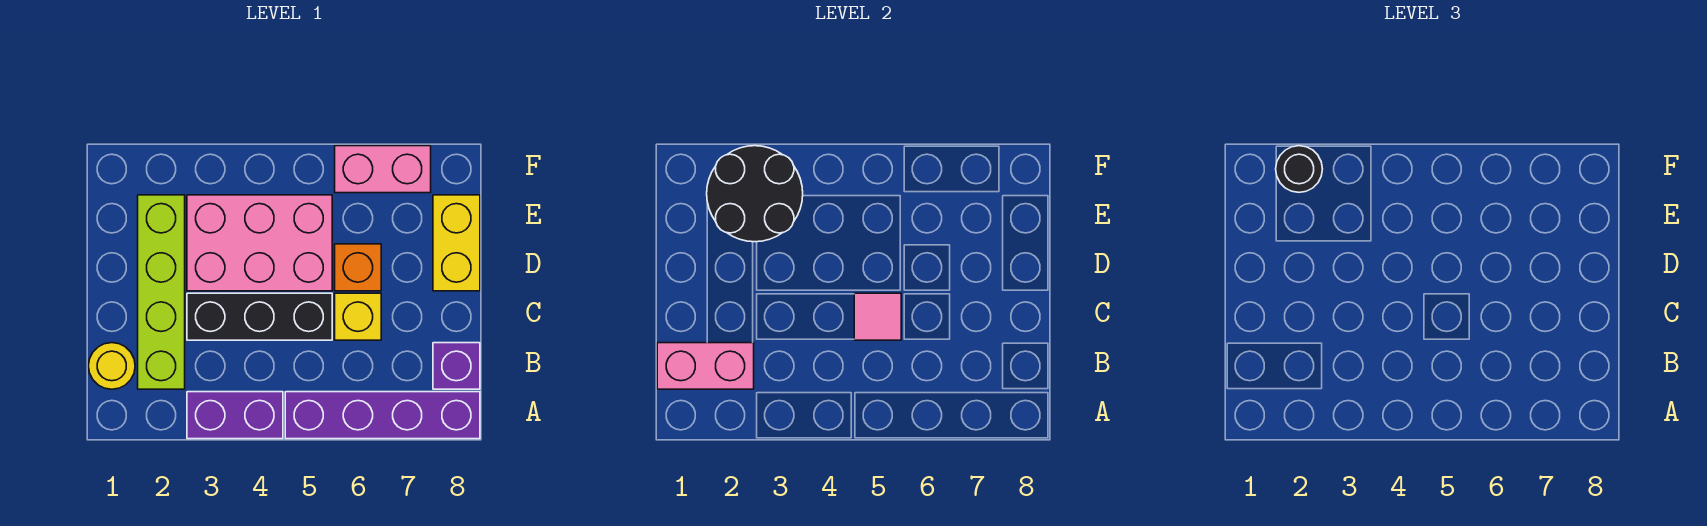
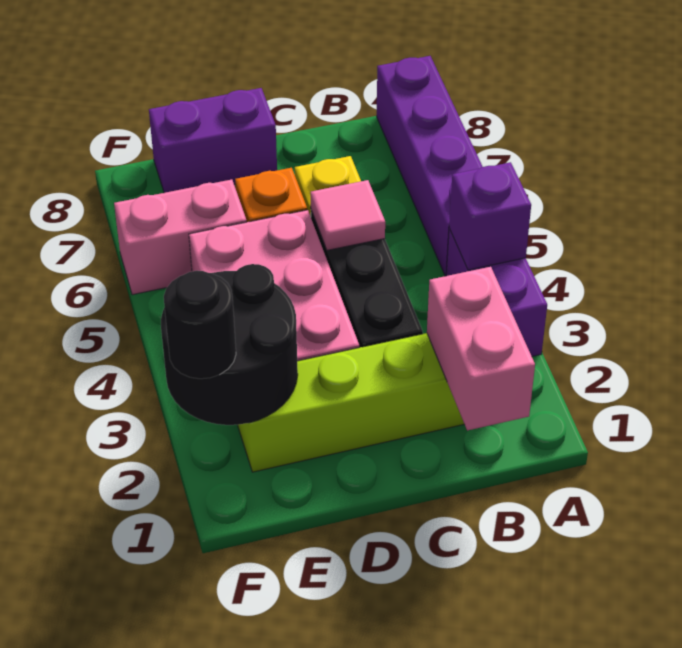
yellow round brick B1 level 1 -> none
purple brick B8 level 1 -> purple brick A4 level 2
yellow brick D8:E8 level 1 -> purple brick D8:E8 level 1
pink brick F6:F7 level 1 -> pink brick E6:F6 level 1

